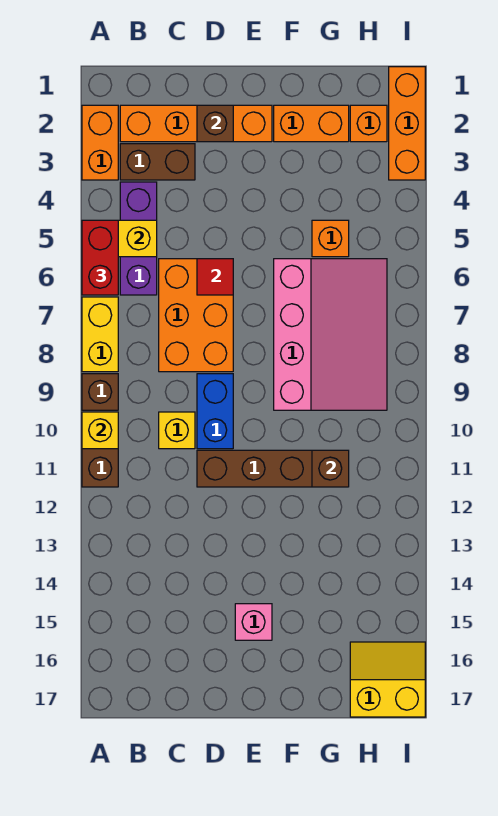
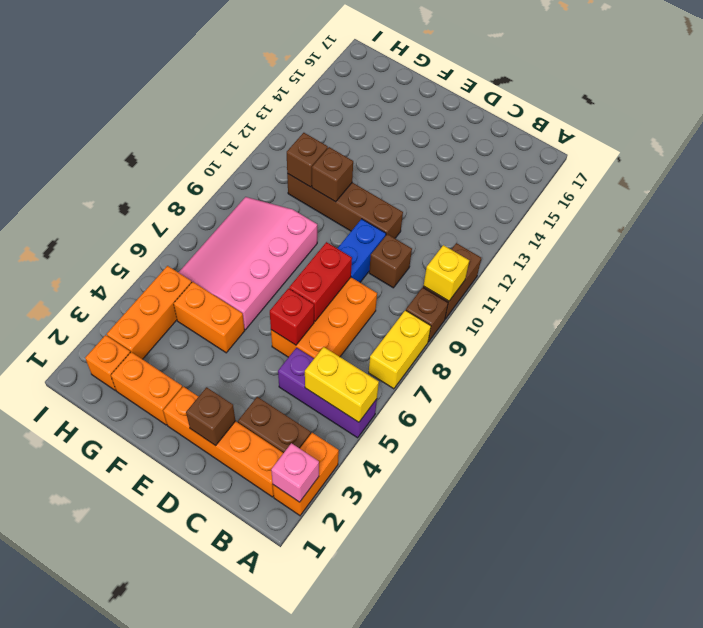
red brick A5:A6 level 3 -> red brick D7:D8 level 2
purple brick B4:B6 level 1 -> purple brick A5:C5 level 1
yellow brick C10 level 1 -> brown brick C10 level 1
red tile D6 level 2 -> red brick D6 level 2
pink brick E15 level 1 -> pink brick A2 level 2
none -> brown brick F11 level 2
orange brick G5 level 1 -> orange brick F5:G5 level 1
yellow slope H16:I17 level 1 top 17 -> none
orange brick I1:I3 level 1 -> orange brick H3:H5 level 1

